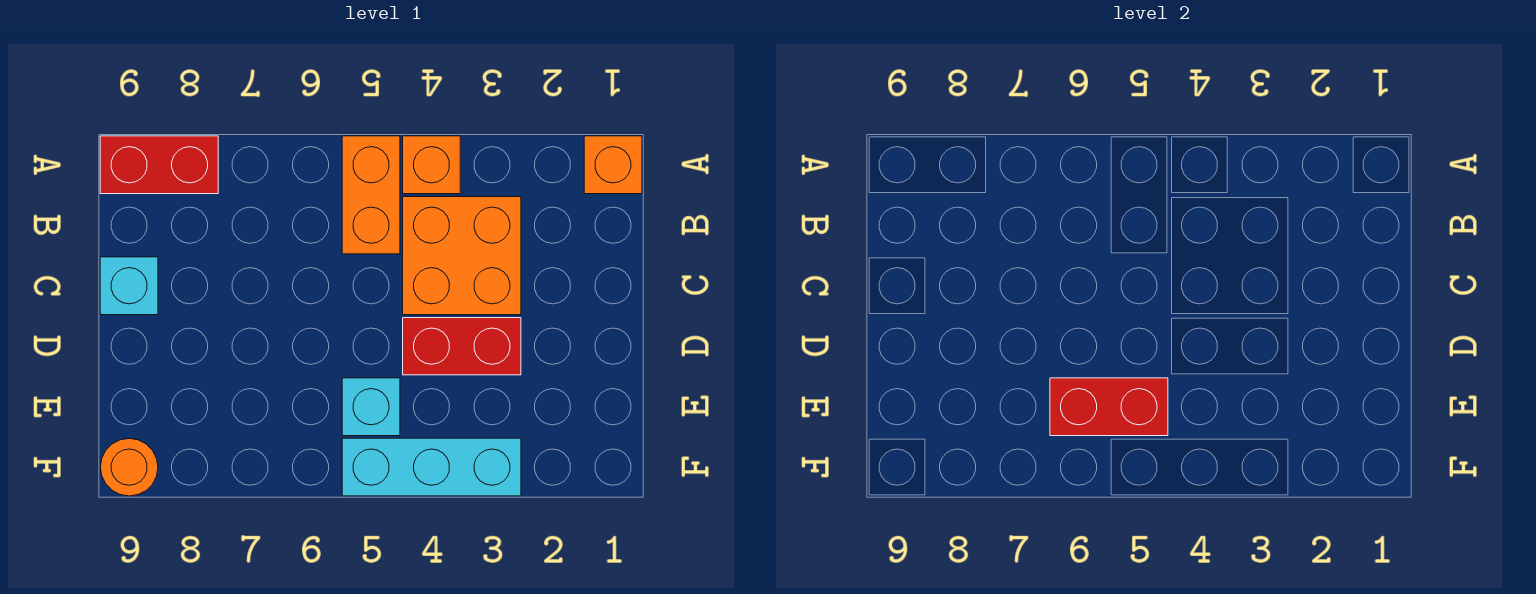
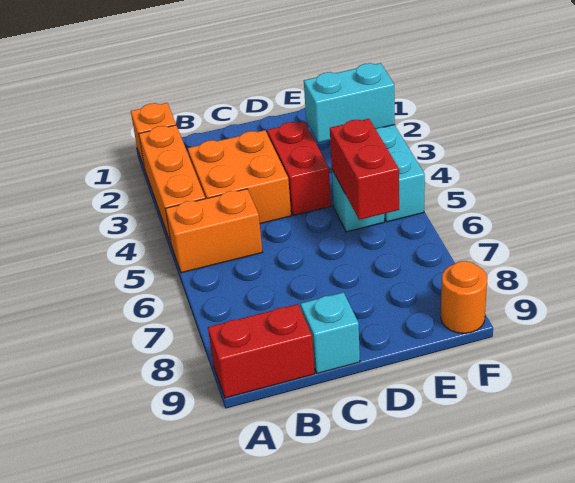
orange brick A4 level 1 -> orange brick A2:A4 level 1
red brick A8:A9 level 1 -> red brick A9:B9 level 1
none -> cyan brick E3:F3 level 2

